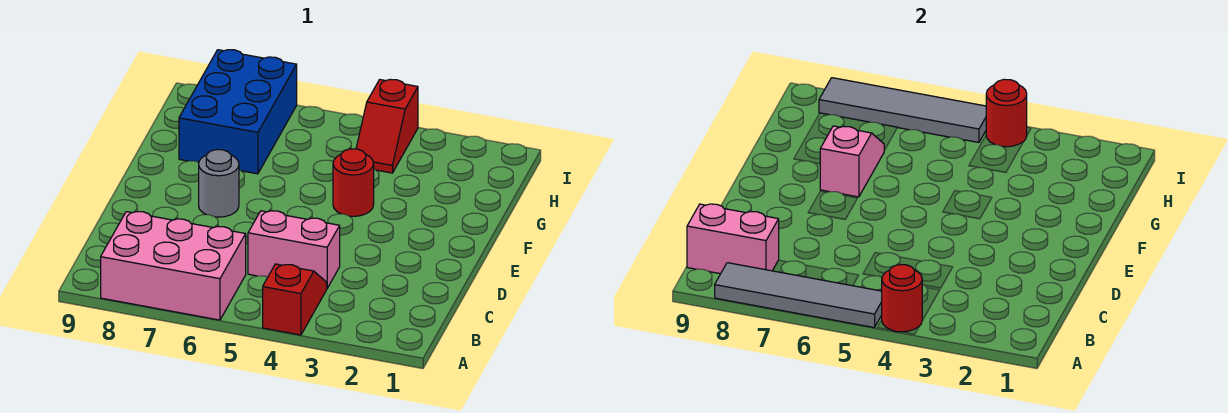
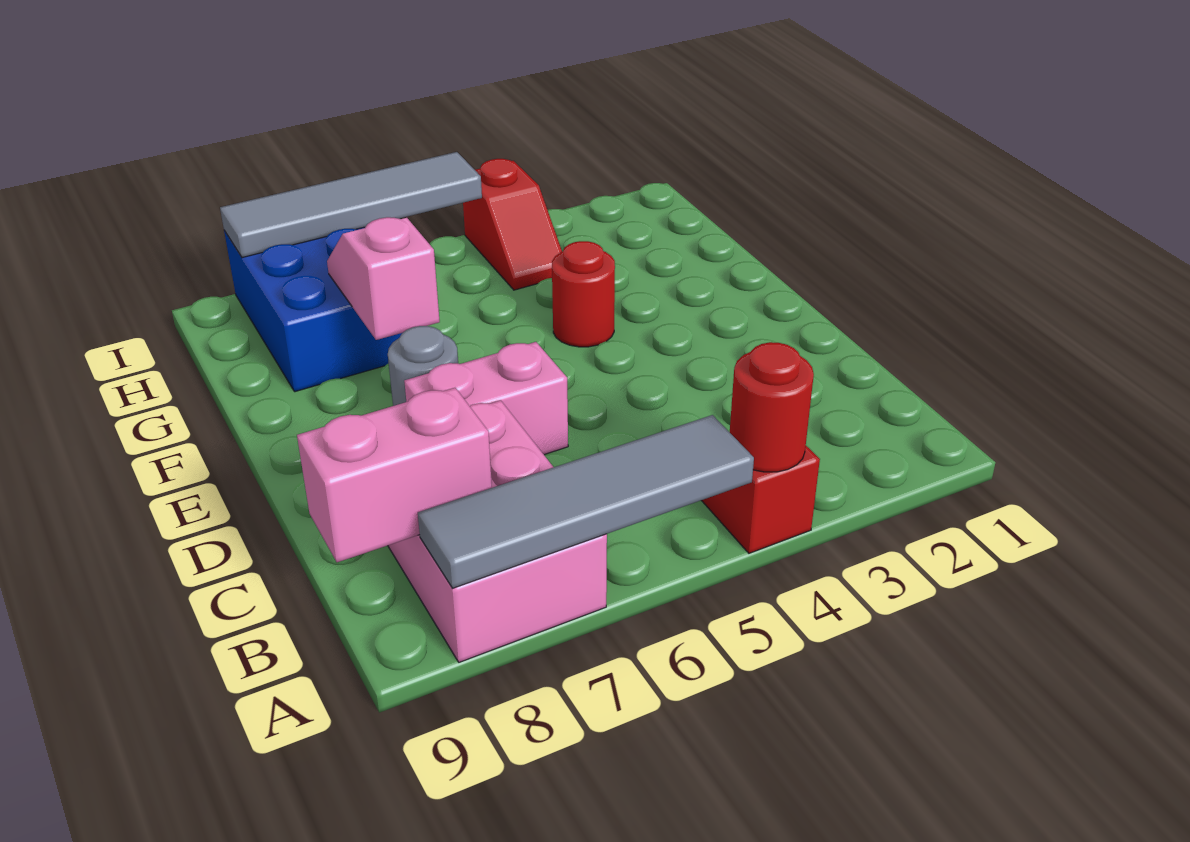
pink brick A6:B8 level 1 -> pink brick A7:C8 level 1
pink brick C4:C5 level 1 -> pink brick D6:D7 level 1
red round brick I4 level 2 -> none

